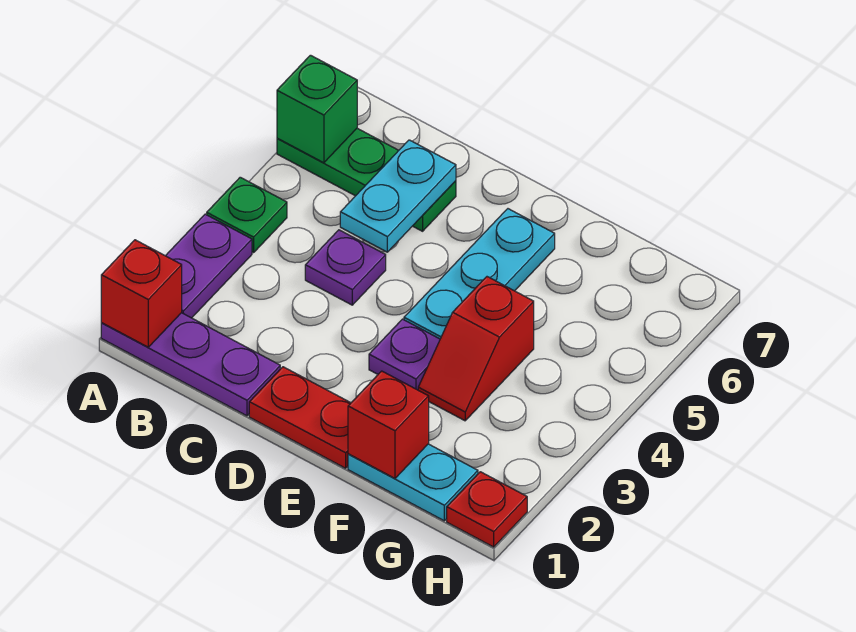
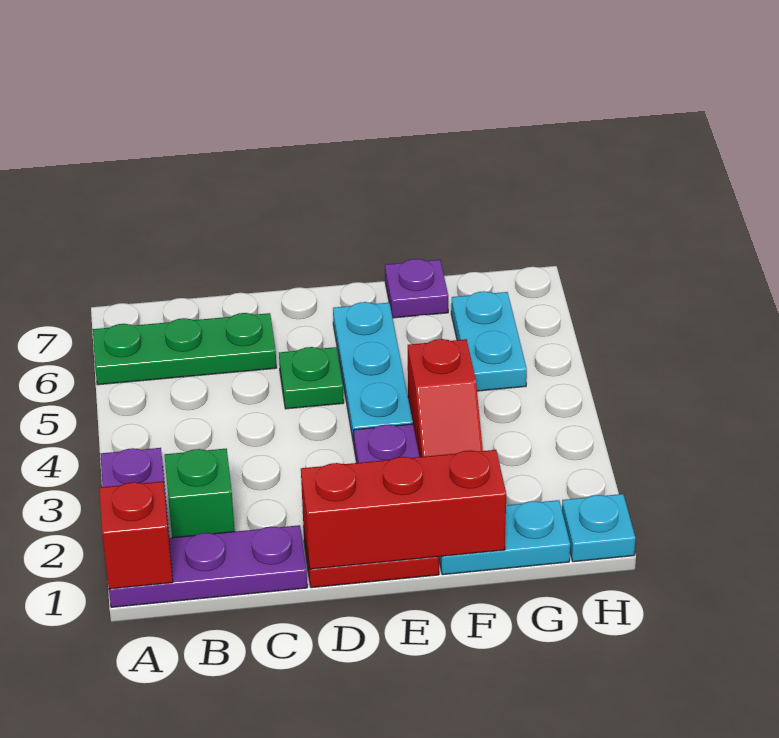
green plate A4 level 1 -> green plate D5 level 1
green brick A6 level 2 -> green brick B2 level 1
purple plate C4 level 1 -> purple plate F7 level 1
cyan plate C5:C6 level 2 -> cyan plate G5:G6 level 1
red brick F1 level 2 -> red brick D1:F1 level 2
red plate H1 level 1 -> cyan plate H1 level 1

